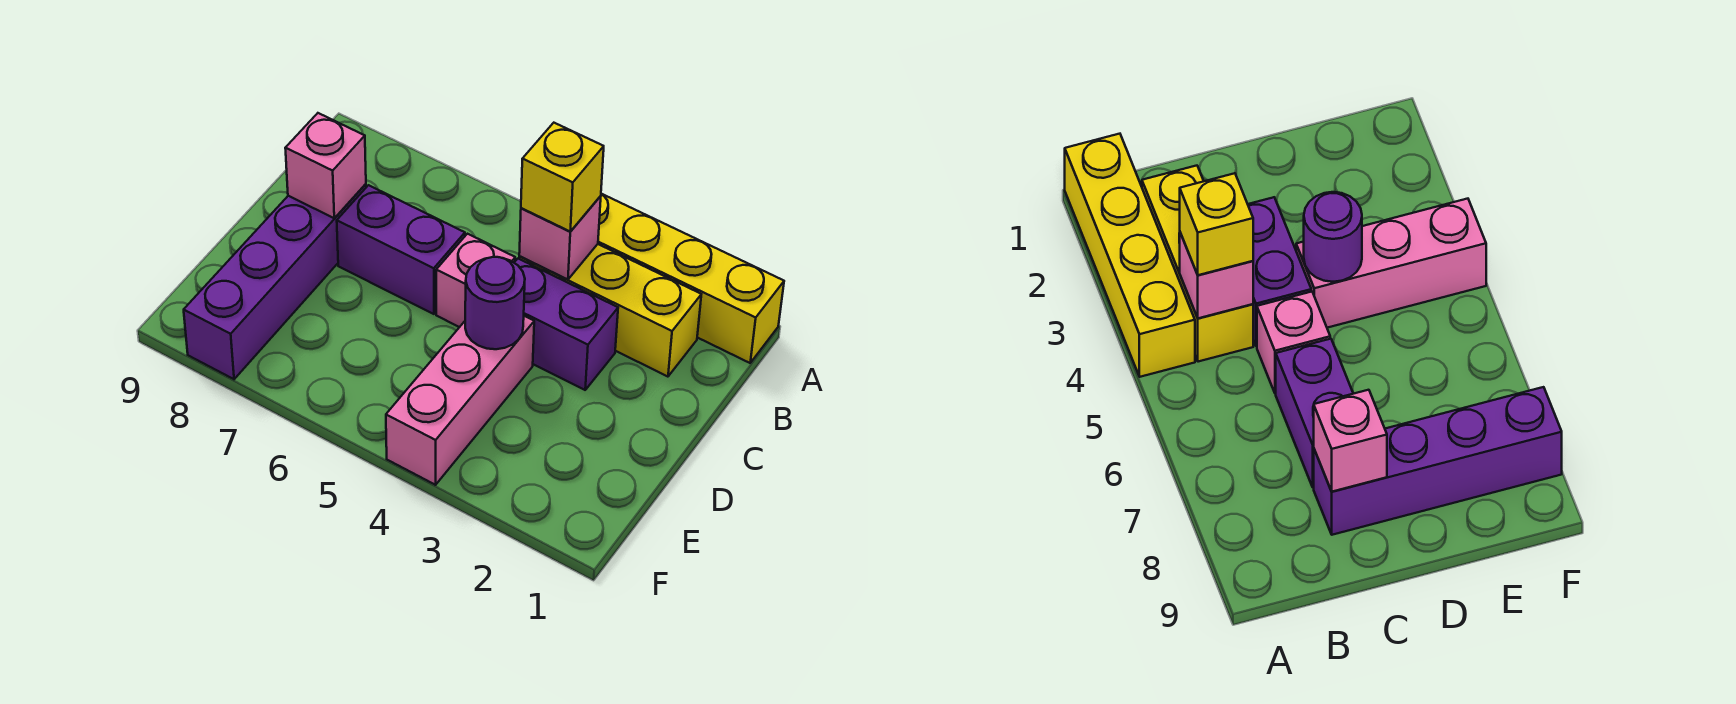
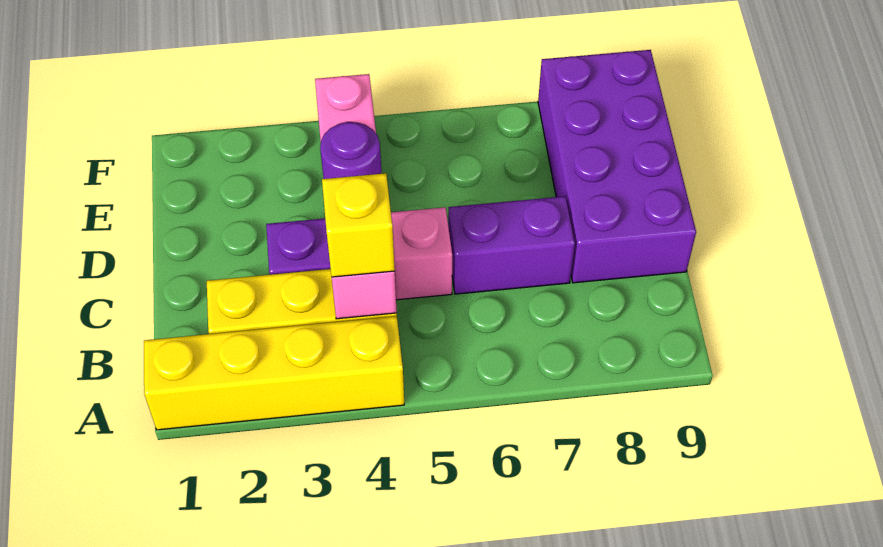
purple brick C8:F8 level 1 -> purple brick C8:F9 level 1
pink brick C8 level 2 -> none

